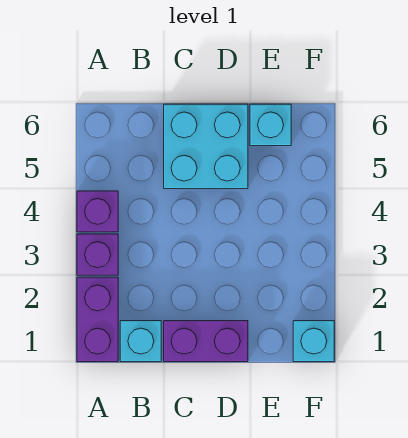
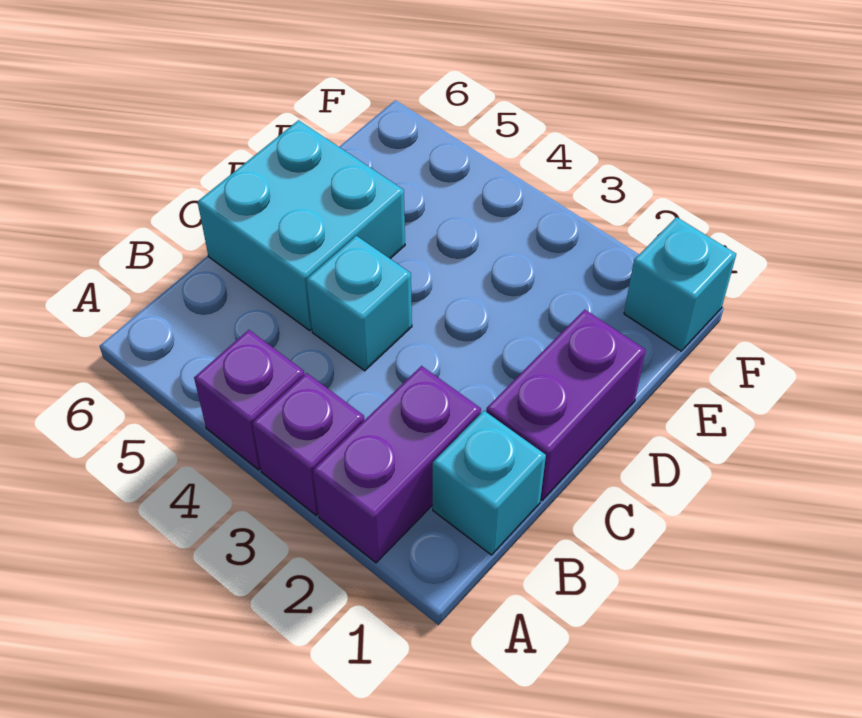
purple brick A1:A2 level 1 -> purple brick A2:B2 level 1
cyan brick E6 level 1 -> cyan brick C4 level 1

